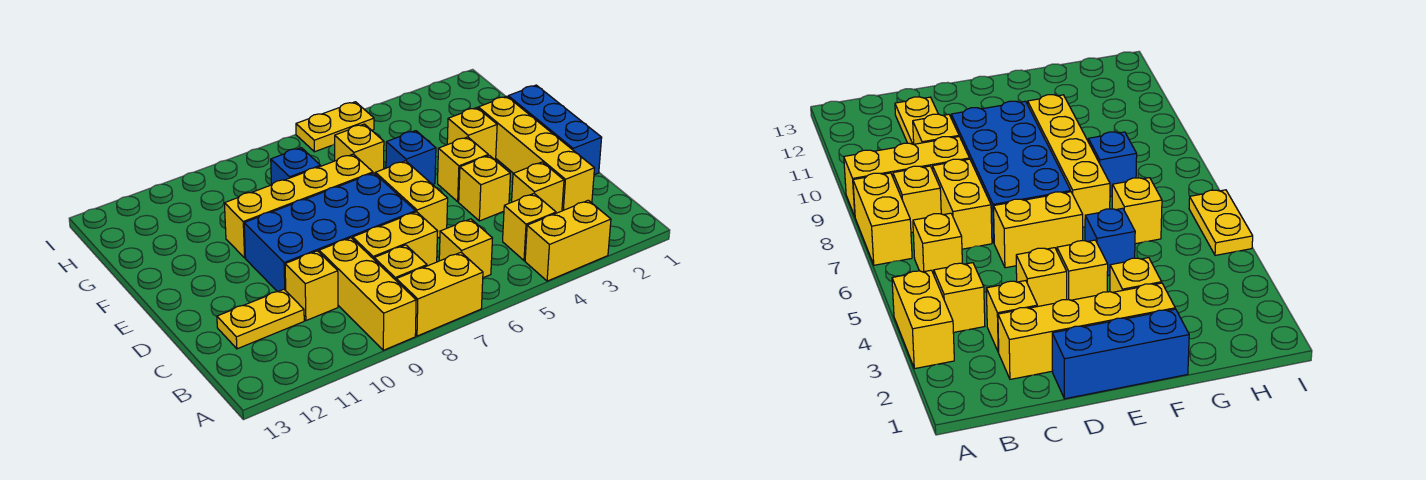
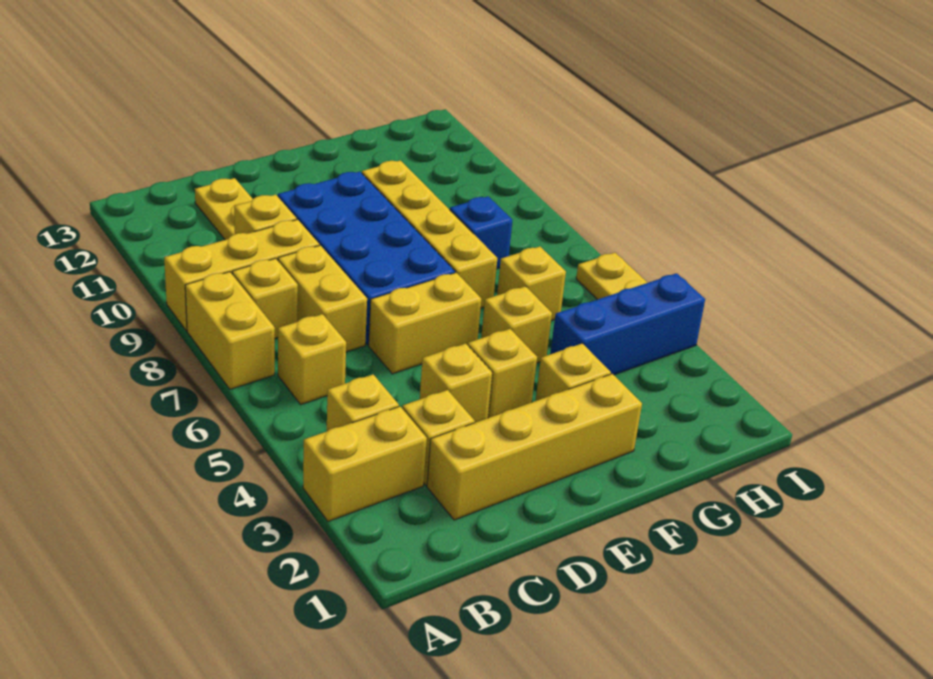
yellow brick A3:A4 level 1 -> yellow brick A3:B3 level 1
blue brick D1:F1 level 1 -> blue brick G4:I4 level 1
blue brick F5 level 1 -> yellow brick F5 level 1

